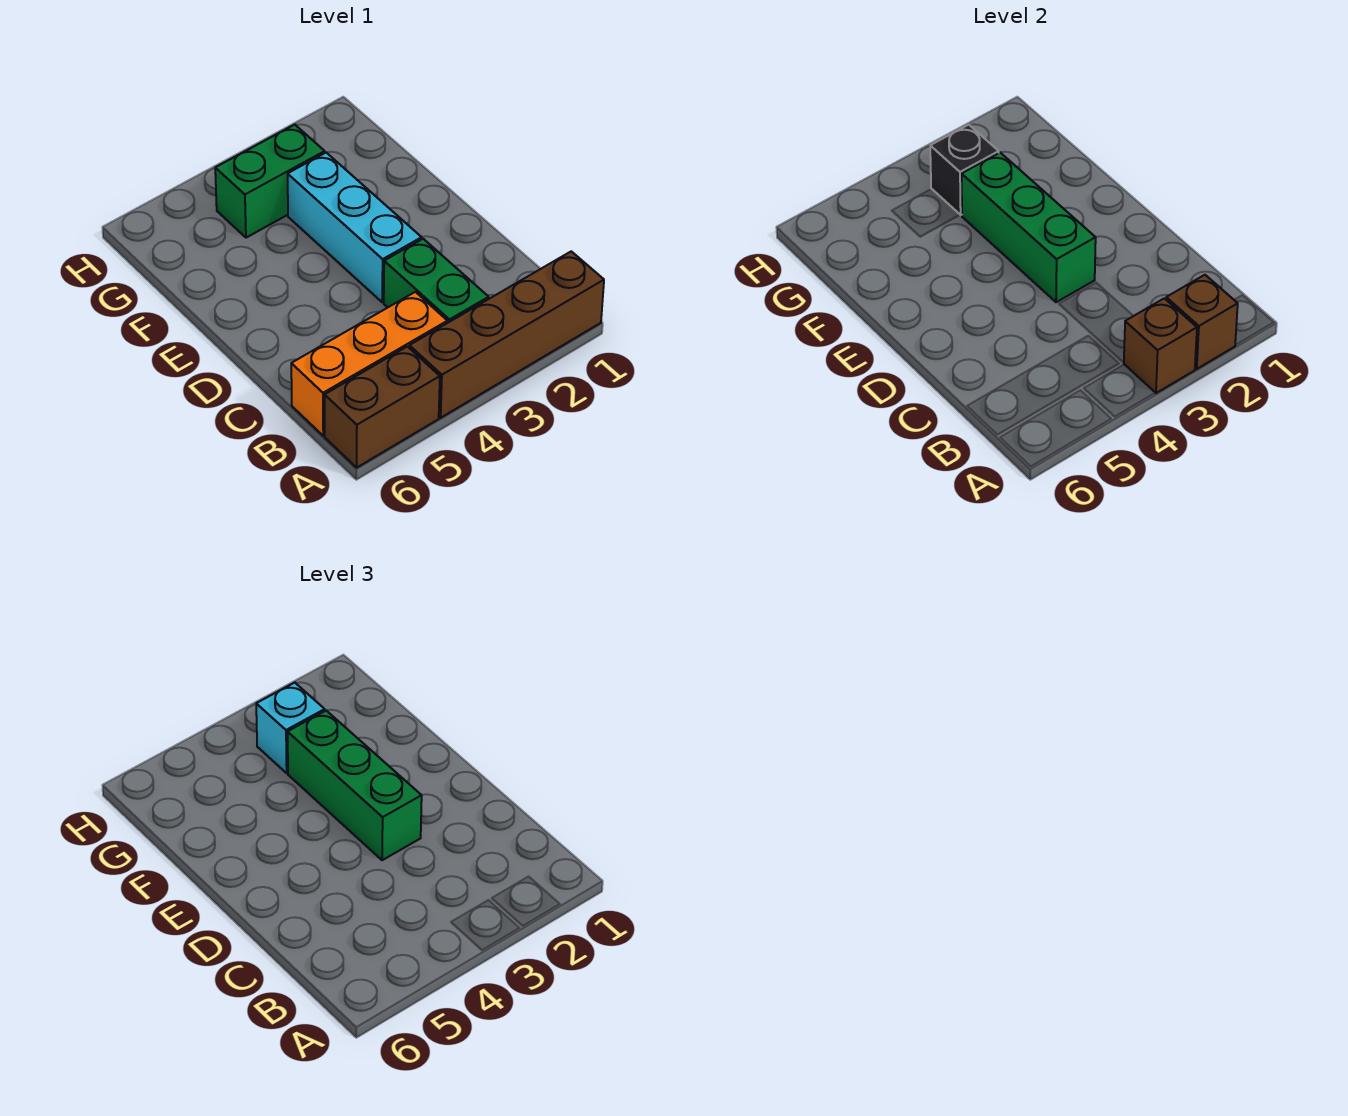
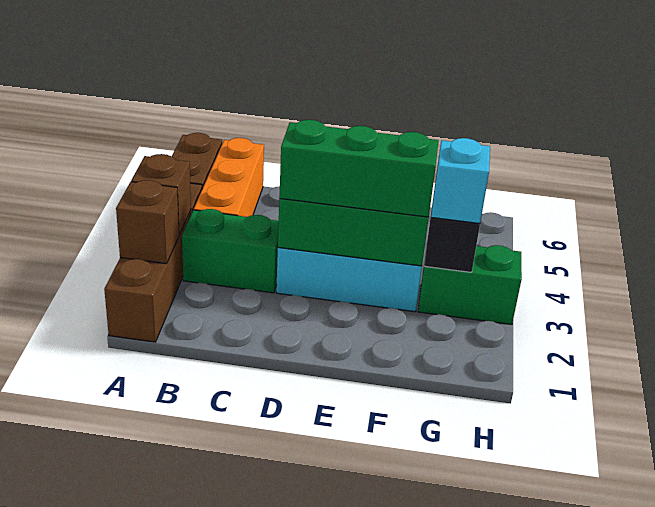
green brick G3:G4 level 1 -> green brick G3:H3 level 1

